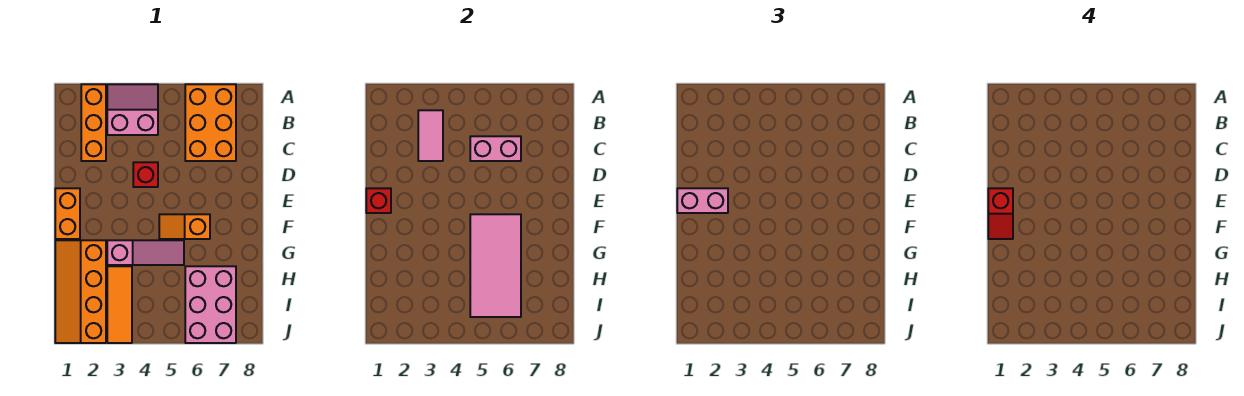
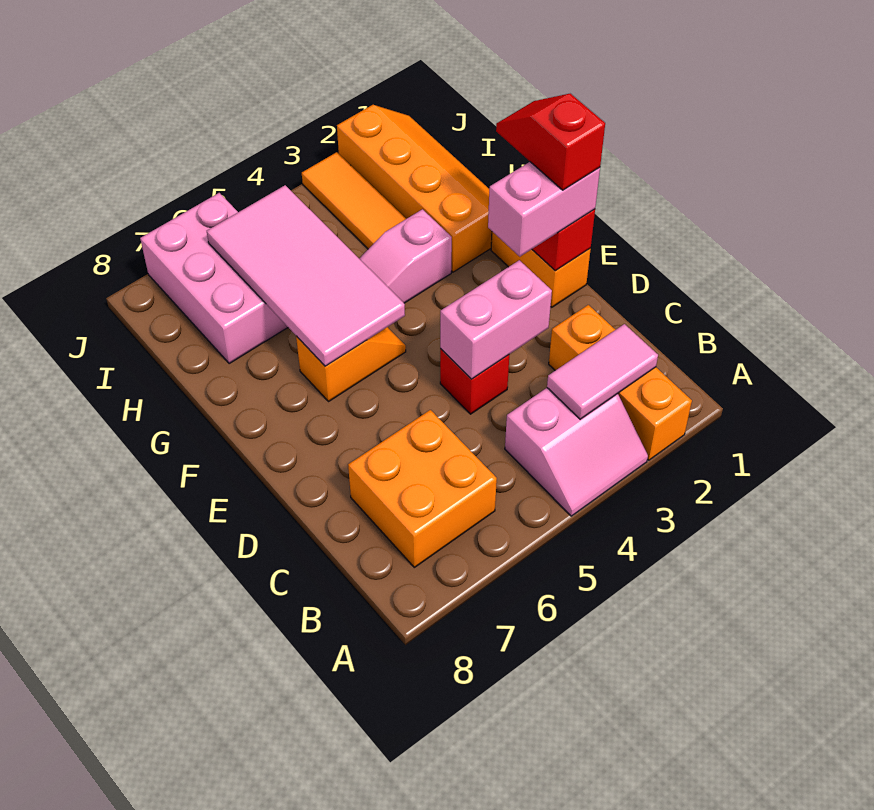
orange brick A6:C7 level 1 -> orange brick B6:C7 level 1
pink tile B3:C3 level 2 -> pink tile B2:B3 level 2
pink brick C5:C6 level 2 -> pink brick D3:D4 level 2

